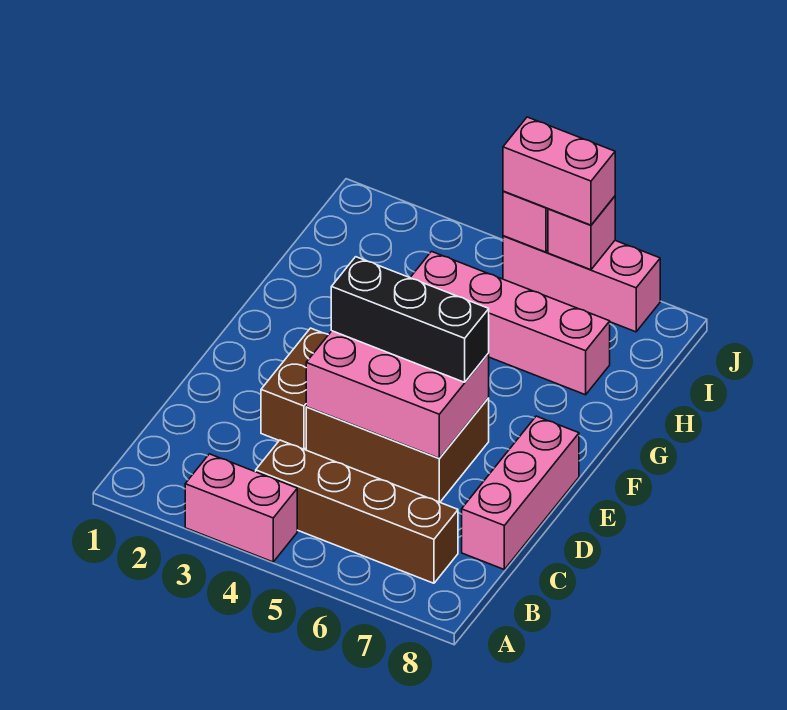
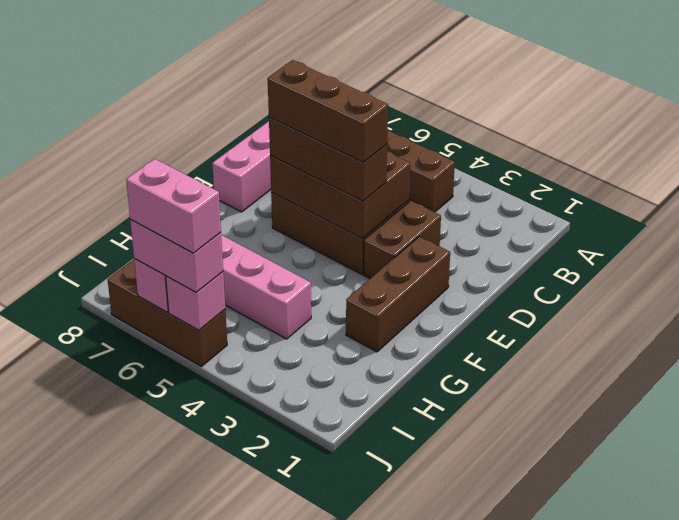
pink brick A3:A4 level 1 -> pink brick J5:J6 level 4
pink brick D4:E6 level 2 -> brown brick D4:E6 level 2
none -> brown brick E2:G2 level 1
black brick E4:E6 level 3 -> brown brick E4:E6 level 3
none -> brown brick E4:E6 level 4
pink brick J5:J7 level 1 -> brown brick J5:J7 level 1

